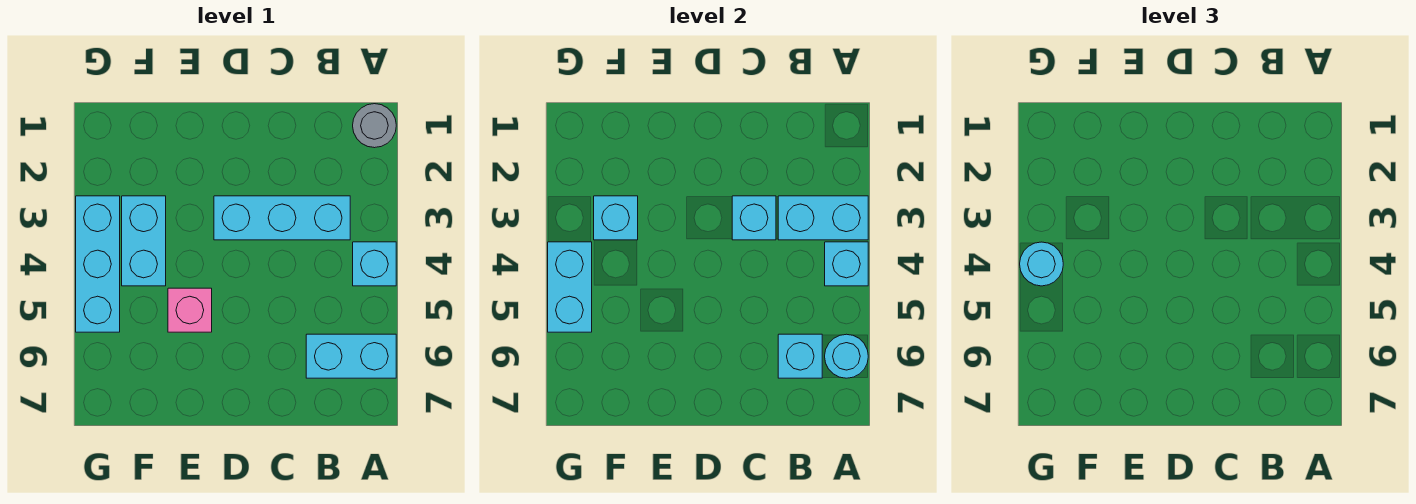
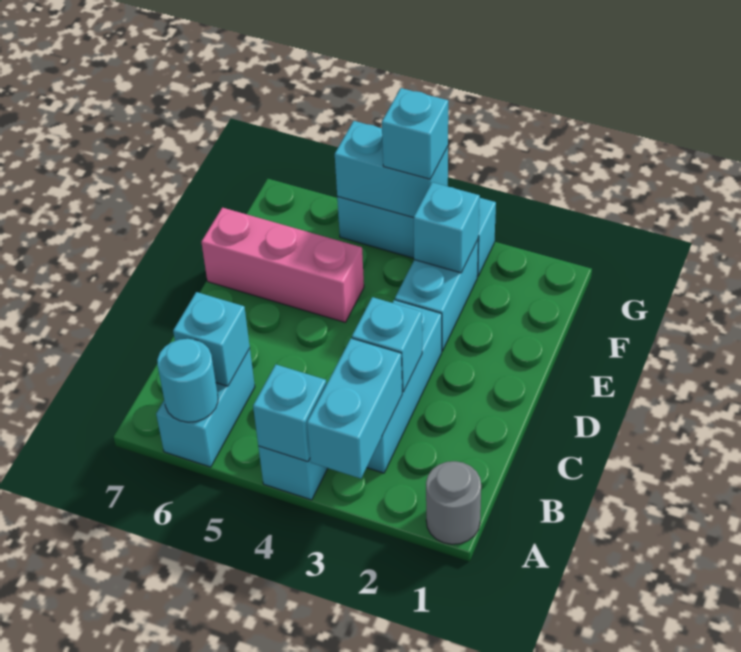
pink brick E5 level 1 -> pink brick E5:E7 level 1
cyan brick F3:F4 level 1 -> cyan brick E3:F3 level 1
cyan round brick G4 level 3 -> cyan brick G4 level 3

